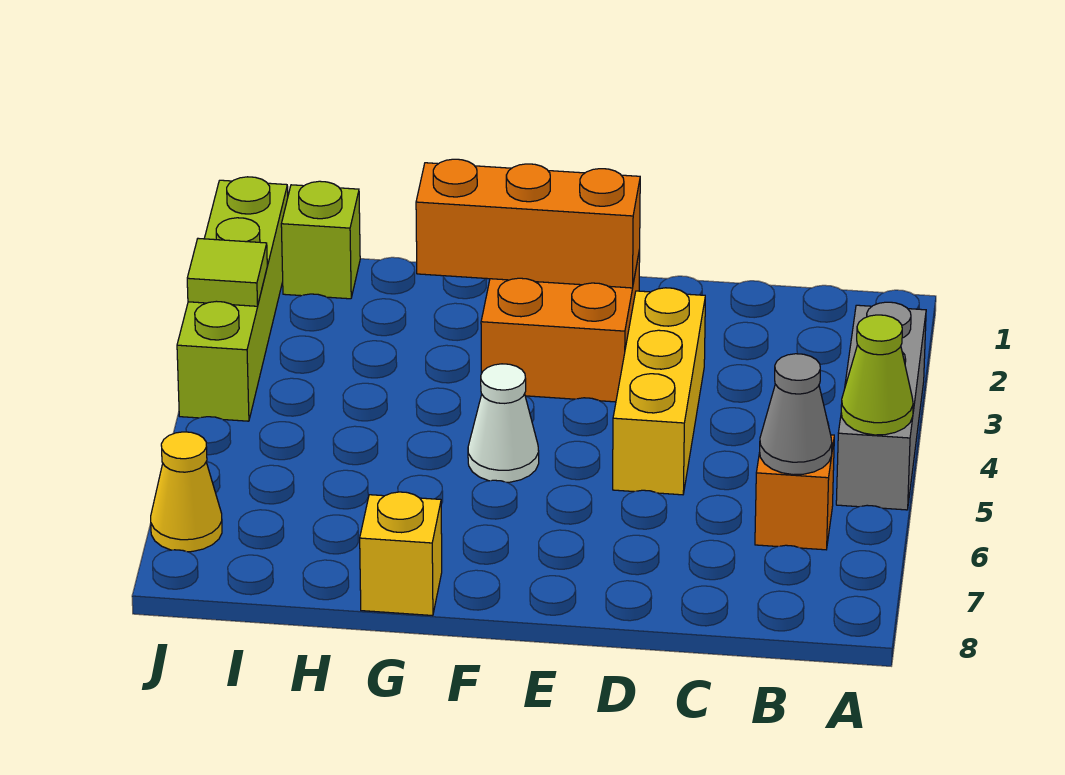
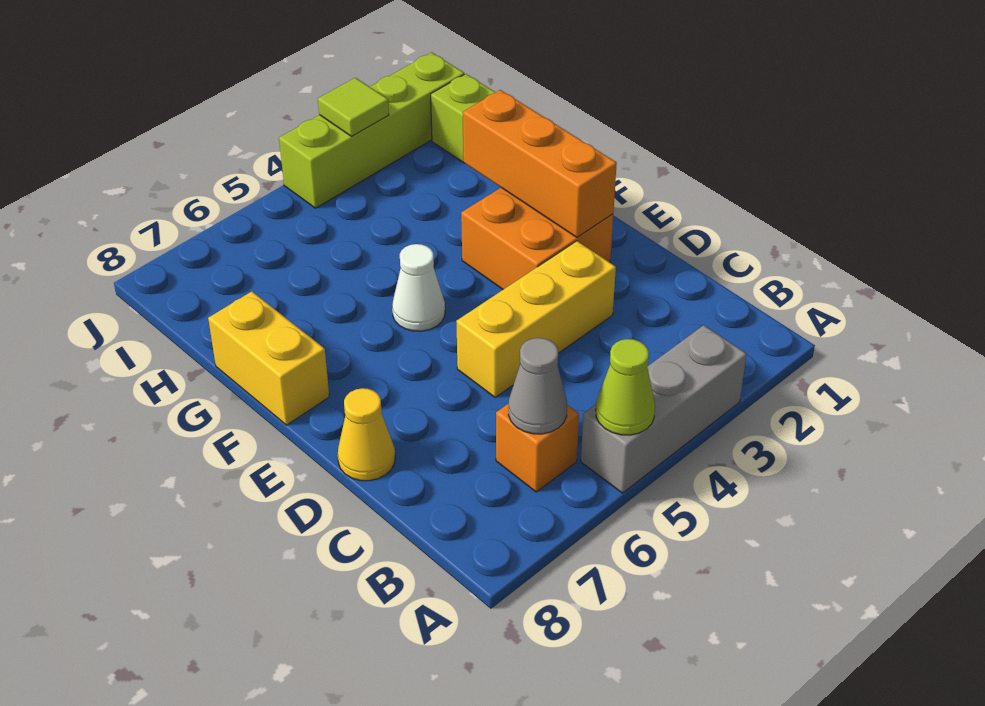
yellow brick G8 level 1 -> yellow brick F8:G8 level 1
yellow cone J7 level 1 -> yellow cone D8 level 1

